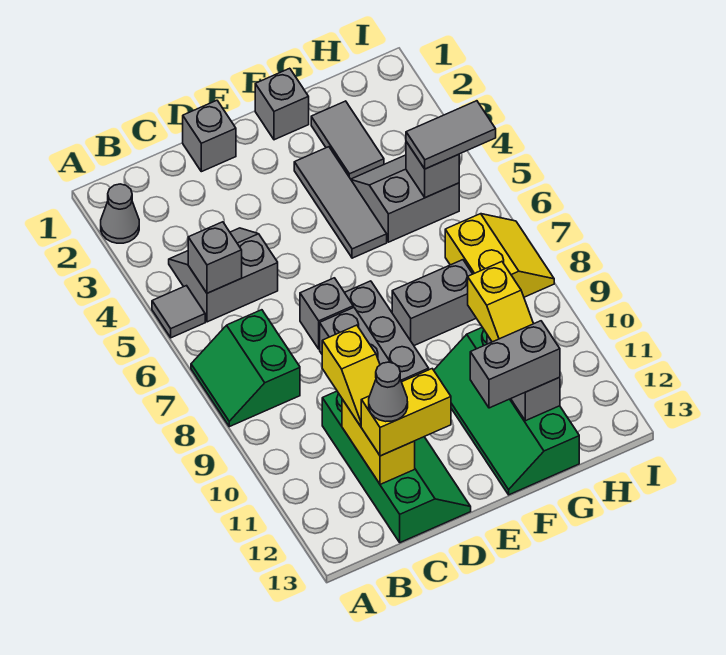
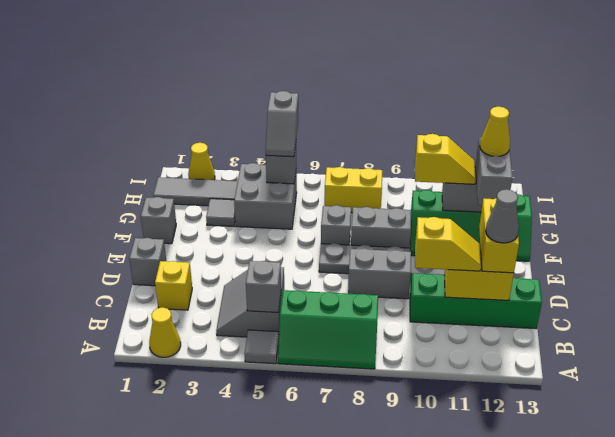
grey cone A2 level 1 -> yellow cone A2 level 1
green slope A7:B8 level 1 top B -> green slope A6:B8 level 1 top B
none -> yellow brick C2 level 1
grey brick D7 level 1 -> grey brick F7 level 1
grey tile F3:F5 level 1 -> grey tile H1:H3 level 1
grey brick F8:G8 level 1 -> grey brick F8:F9 level 1
grey tile G2:G3 level 1 -> grey tile G3 level 1
grey slope G4:H5 level 1 top 5 -> grey brick G4:H5 level 1
none -> yellow cone G12 level 4
grey tile H5:I5 level 3 -> grey slope H5:I5 level 3 top I
none -> yellow cone I2 level 1

